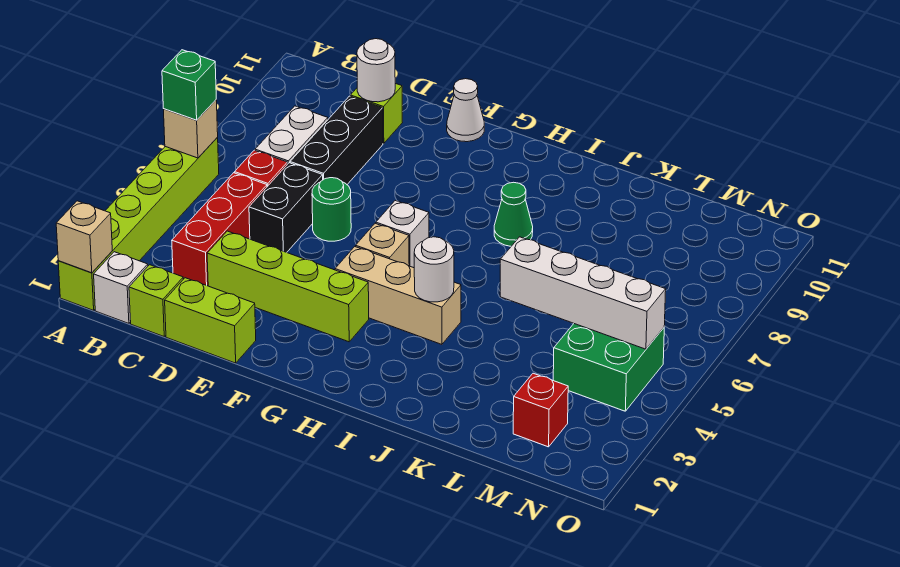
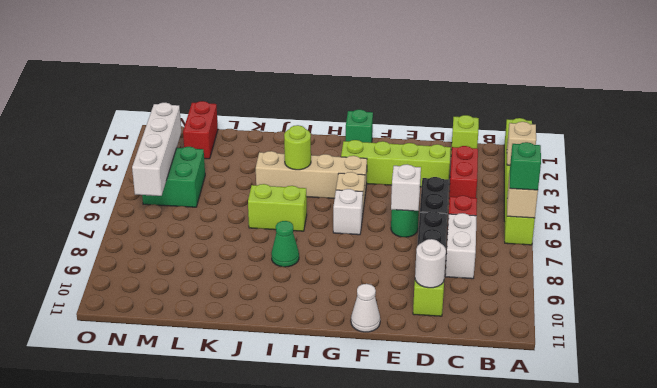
tan brick A1 level 2 -> tan brick A3 level 2
white brick B1 level 1 -> white brick E6 level 2
red brick C3:C5 level 1 -> red brick C3:C4 level 1
lime brick D1:E1 level 1 -> lime brick I6:J6 level 1
none -> green brick G1 level 1
tan brick G4:I4 level 1 -> tan brick G4:J4 level 1
white round brick I4 level 2 -> lime round brick I4 level 2
white brick K5:N5 level 2 -> white brick N3:N6 level 2
red brick M2 level 1 -> red brick M1:M2 level 1

